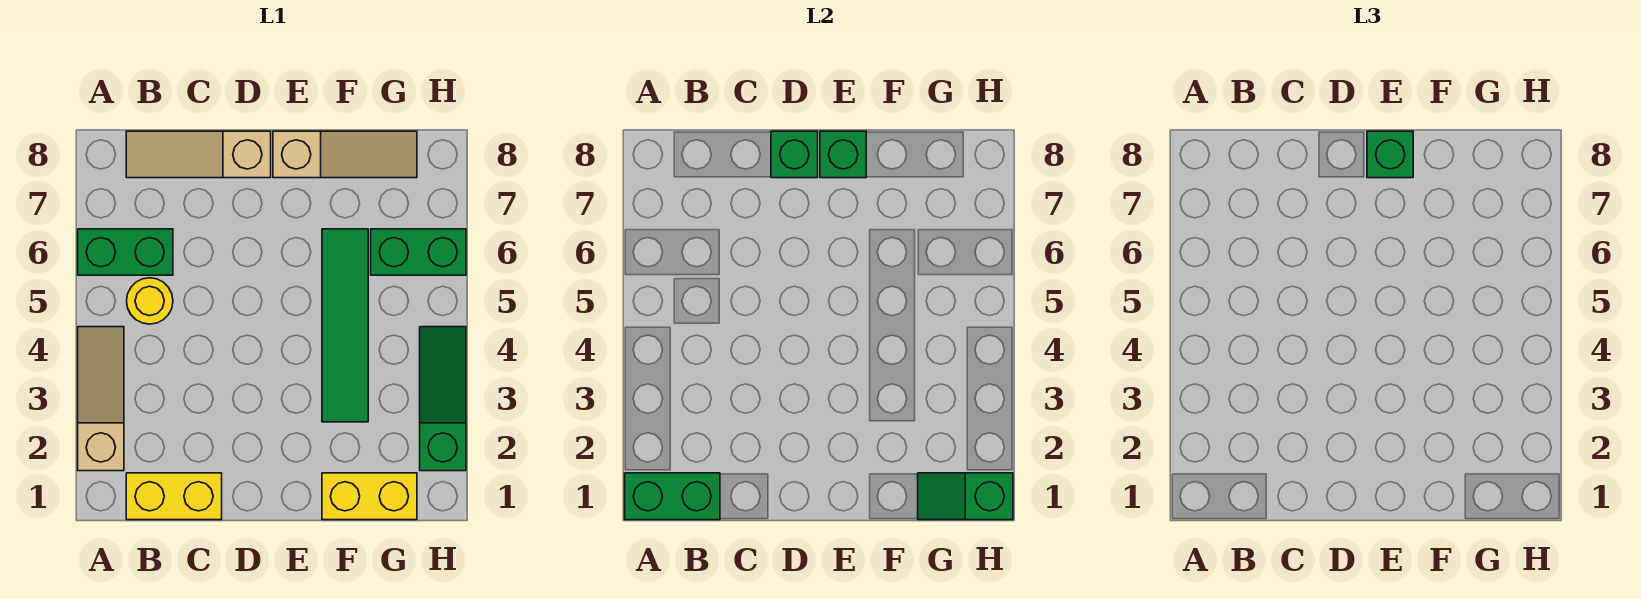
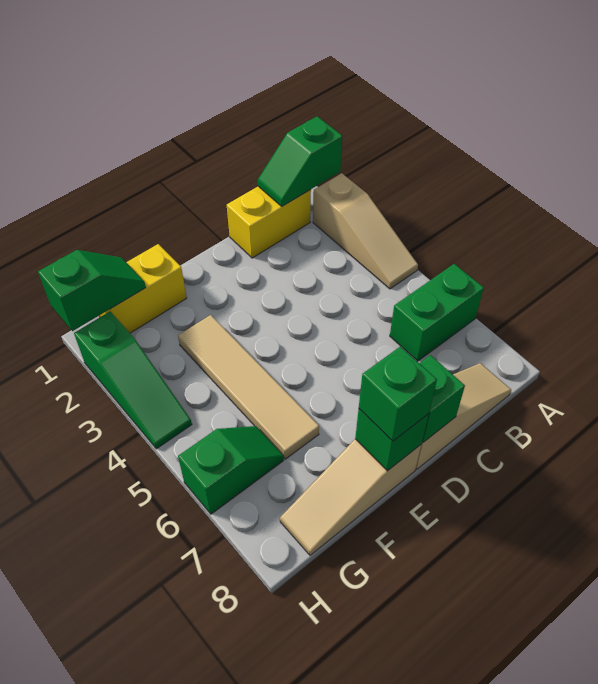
green brick A1:B1 level 2 -> green slope A1:B1 level 2 top A
yellow round brick B5 level 1 -> none
green tile F3:F6 level 1 -> tan tile F3:F6 level 1
green brick G6:H6 level 1 -> green slope G6:H6 level 1 top H

